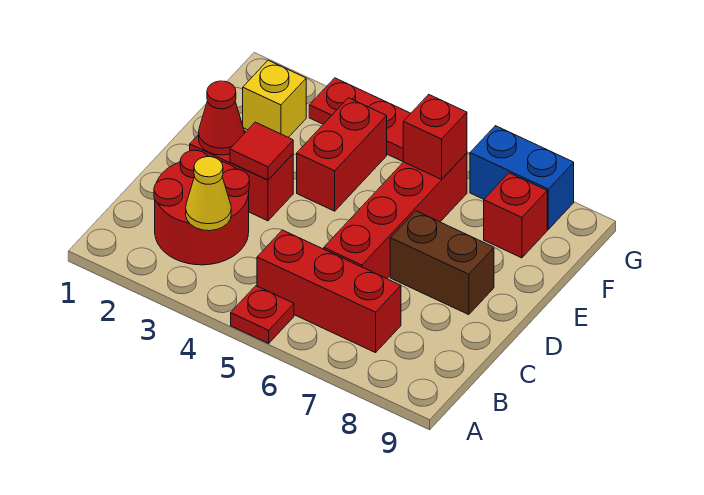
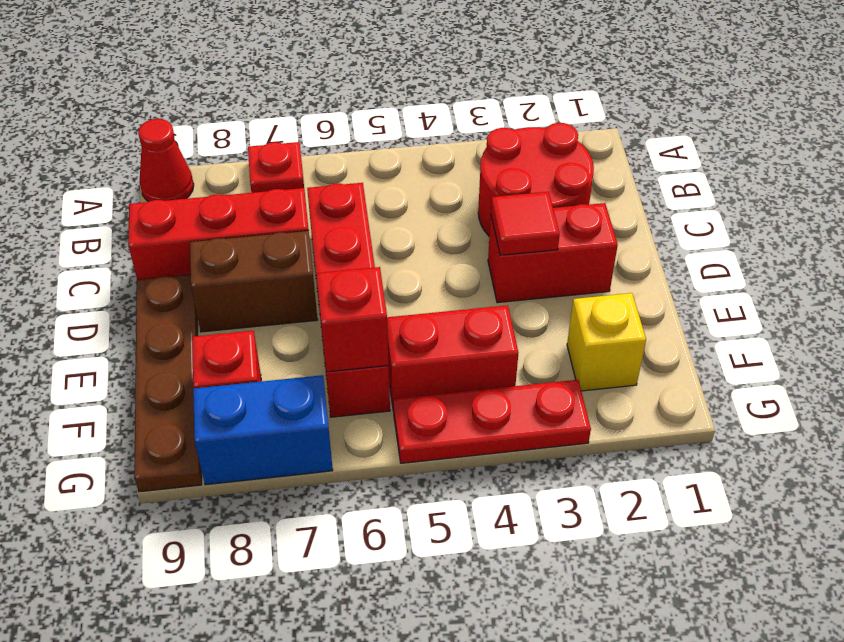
red plate A5 level 1 -> red plate A7 level 1
yellow cone B3 level 2 -> none
red brick B5:B7 level 1 -> red brick C7:C9 level 1
red cone D2 level 2 -> red cone A9 level 1
none -> brown plate D9:G9 level 1
red brick E4:F4 level 1 -> red brick F4:F5 level 1

